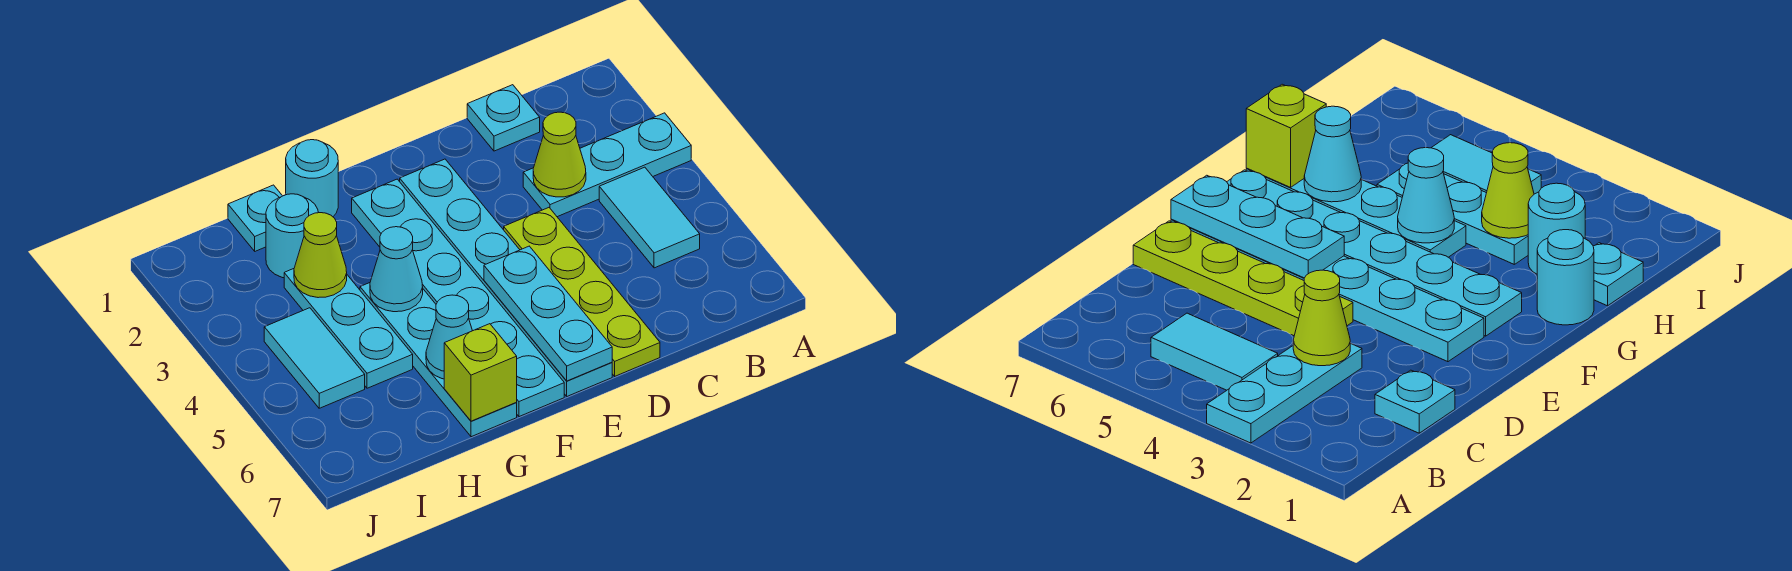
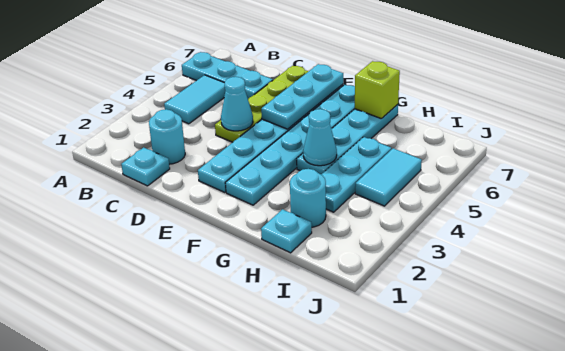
cyan plate A3:C3 level 1 -> cyan plate A6:C6 level 1
lime cone C3 level 2 -> none
cyan round brick G1 level 1 -> cyan round brick C2 level 1
cyan cone G6 level 2 -> cyan cone D4 level 2
lime cone H3 level 2 -> none

